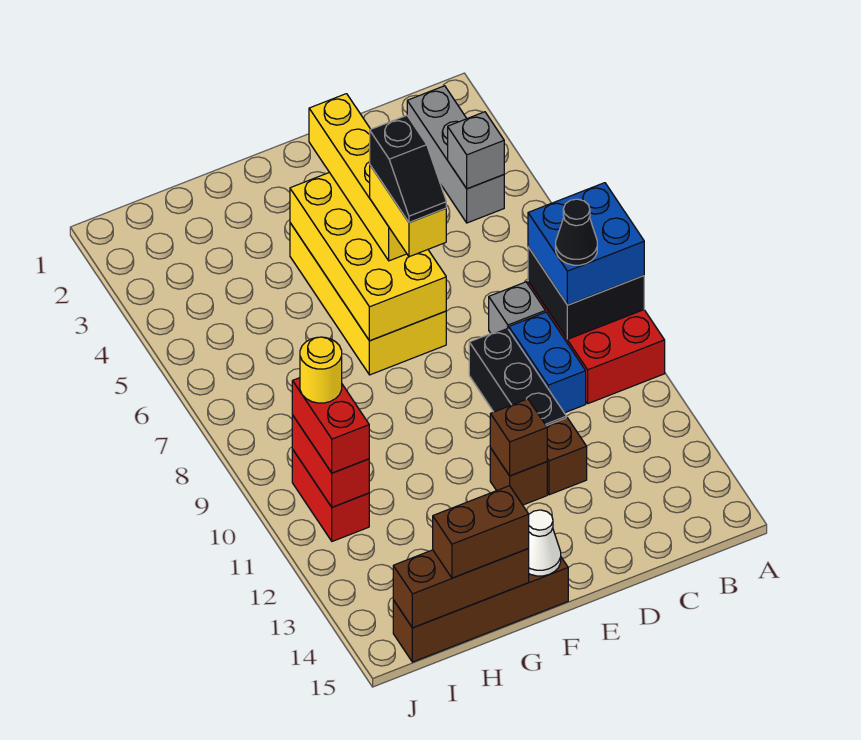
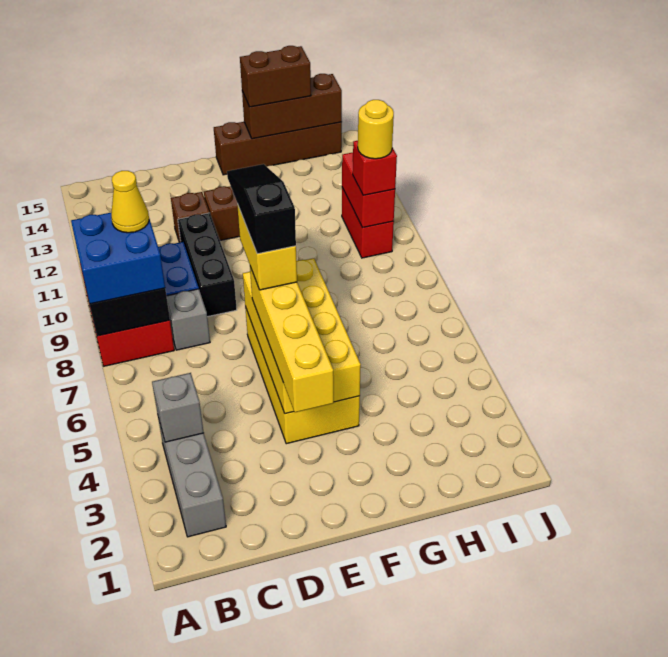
black cone B9 level 4 -> yellow cone B9 level 4
black slope E6:E7 level 5 top 6 -> black slope E6:E8 level 5 top 6
brown brick E12 level 2 -> none
white cone F15 level 2 -> none
red brick I10:I11 level 3 -> red brick I10 level 3

